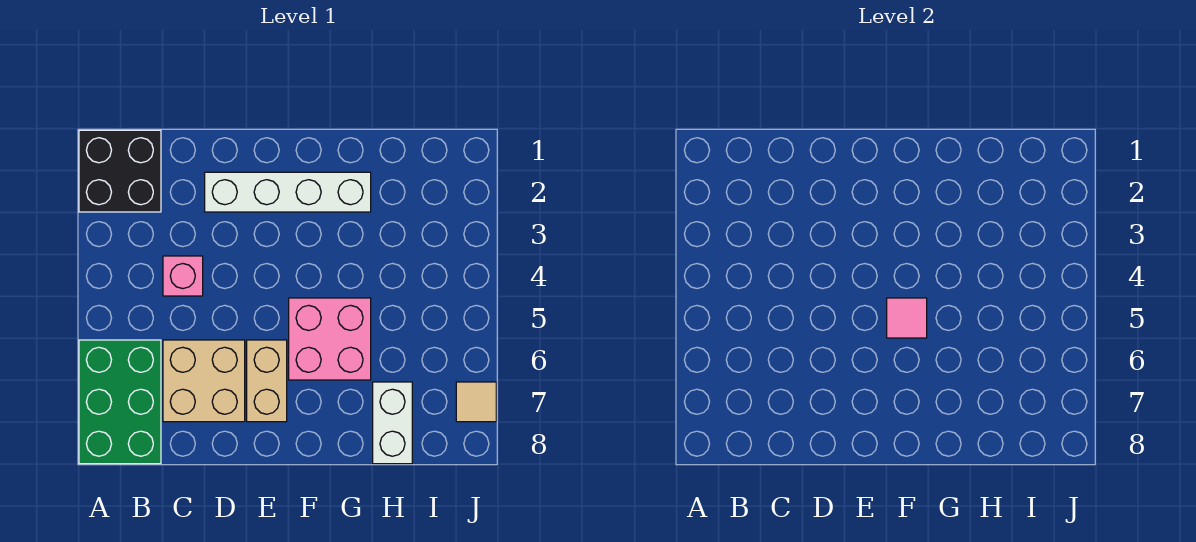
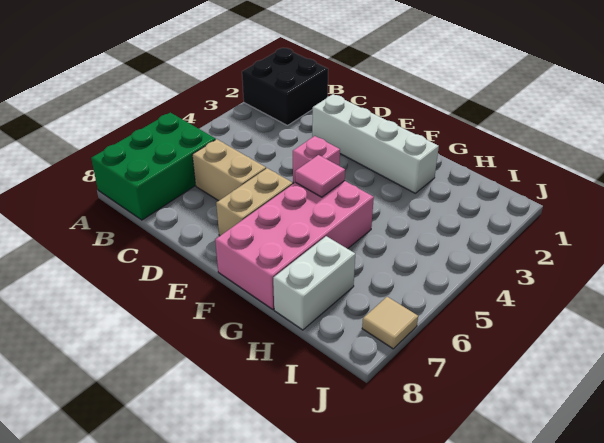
pink brick C4 level 1 -> pink brick E4 level 1
tan brick C6:D7 level 1 -> tan brick C6:D6 level 1
pink brick F5:G6 level 1 -> pink brick F5:G8 level 1

